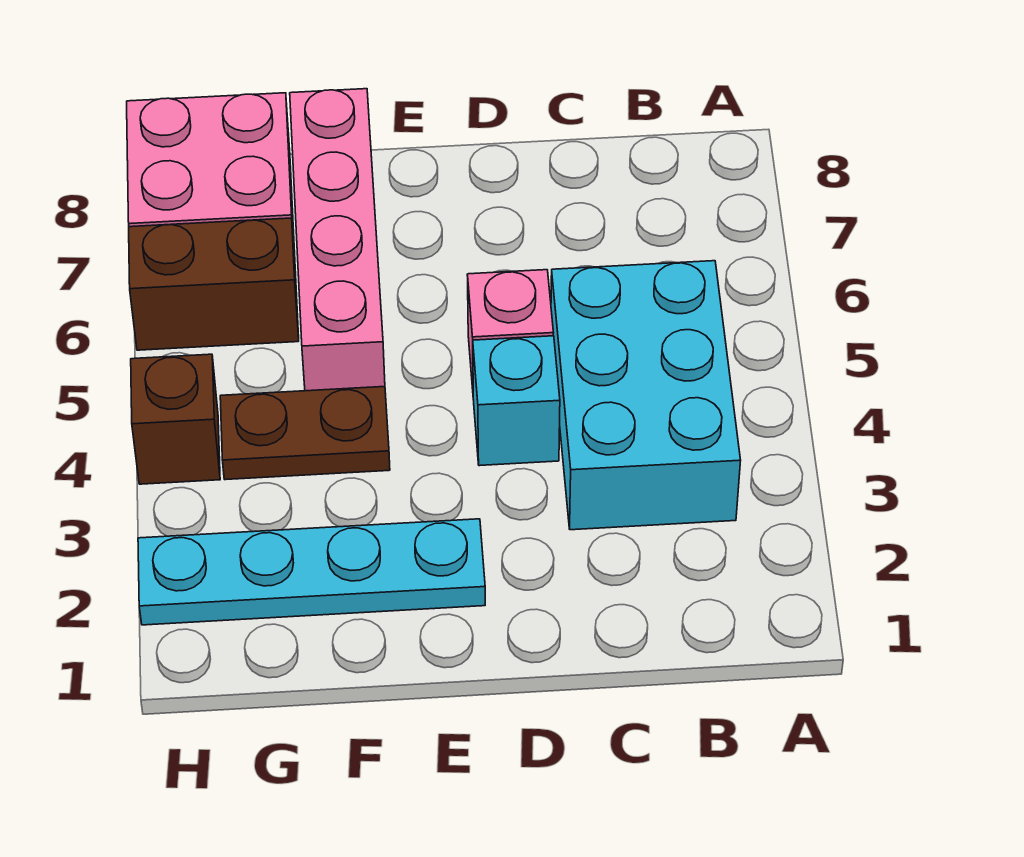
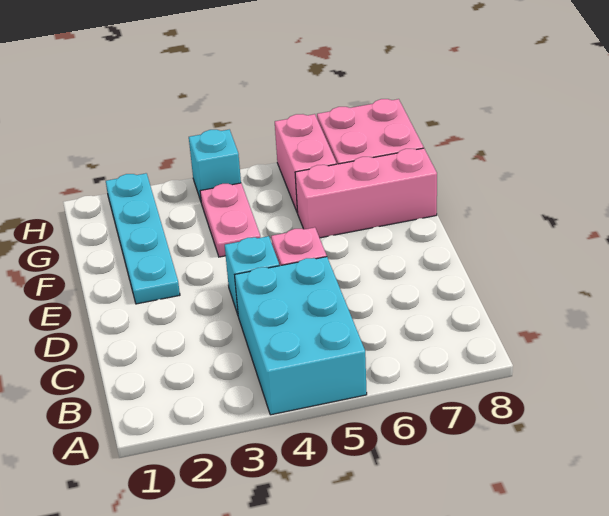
cyan brick B3:C5 level 1 -> cyan brick A4:C5 level 1
brown plate F4:G4 level 1 -> pink plate F4:G4 level 1
pink brick F5:F8 level 1 -> pink brick F6:F8 level 1
brown brick G6:H6 level 1 -> pink brick G6:H6 level 1
brown brick H4 level 1 -> cyan brick H4 level 1

